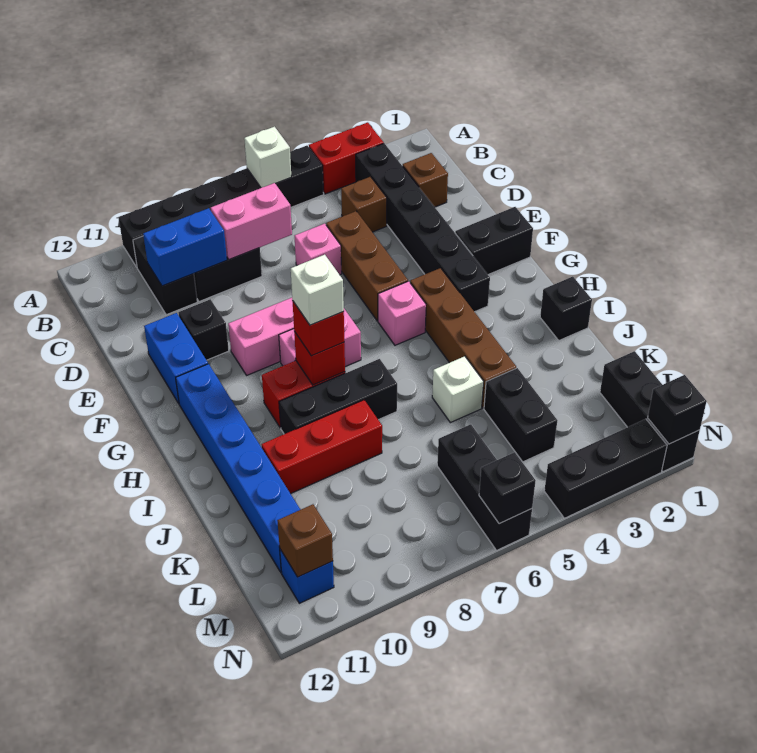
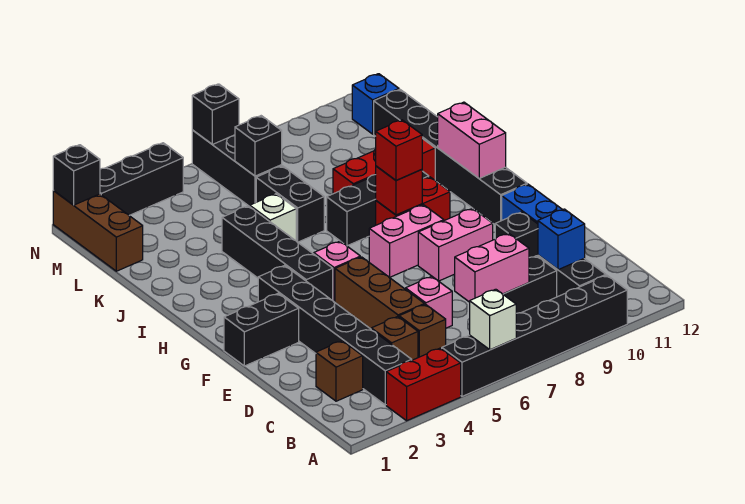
blue brick C9:C10 level 2 -> blue brick C10 level 2
brown brick G4:J4 level 1 -> black brick G4:J4 level 1
blue brick G11:L11 level 1 -> black brick G11:L11 level 1
white brick H8 level 4 -> none
none -> pink brick H11:I11 level 2
black brick I1 level 1 -> black brick L6 level 2
black brick K4:L4 level 1 -> black brick J6:K6 level 1
black brick L1:N1 level 1 -> brown brick L1:N1 level 1
brown brick M11 level 2 -> brown brick C5 level 1

